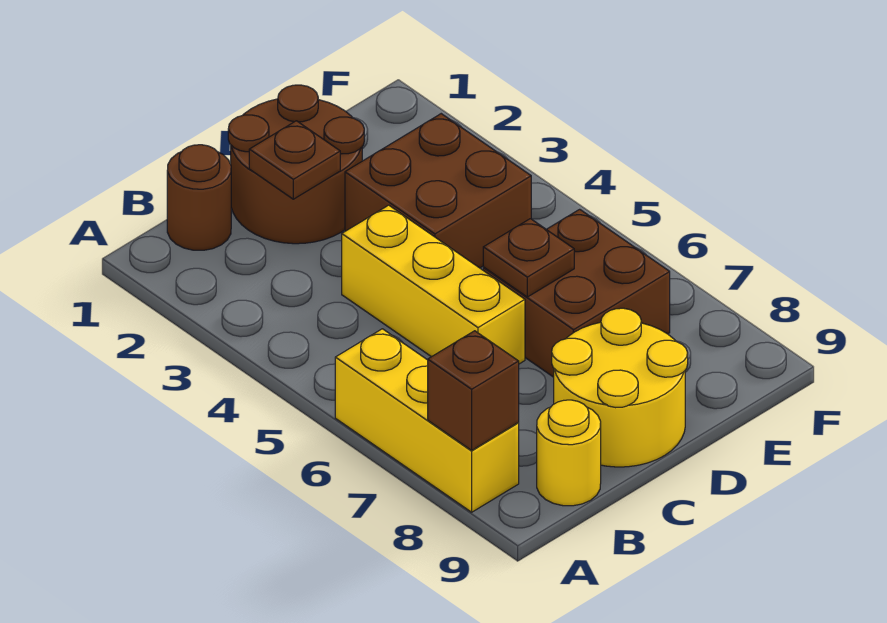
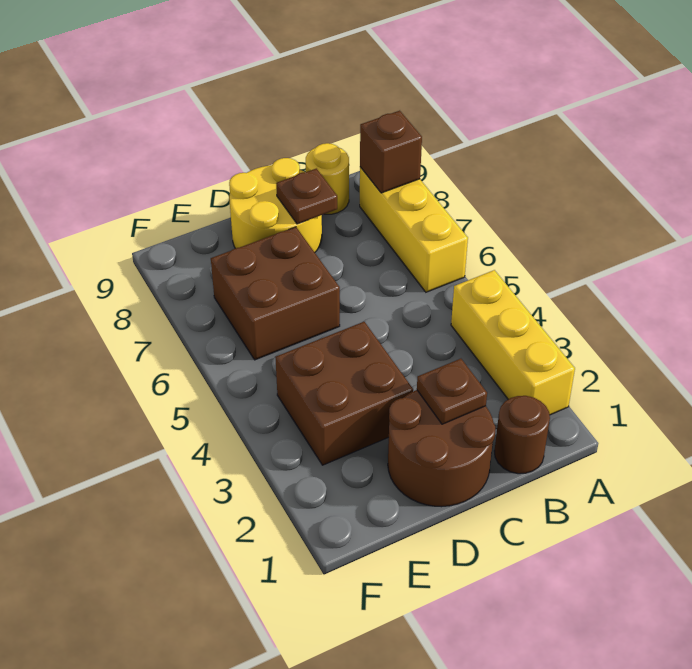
yellow brick C4:C6 level 1 -> yellow brick A2:A4 level 1
brown plate D6 level 2 -> brown plate C8 level 2

